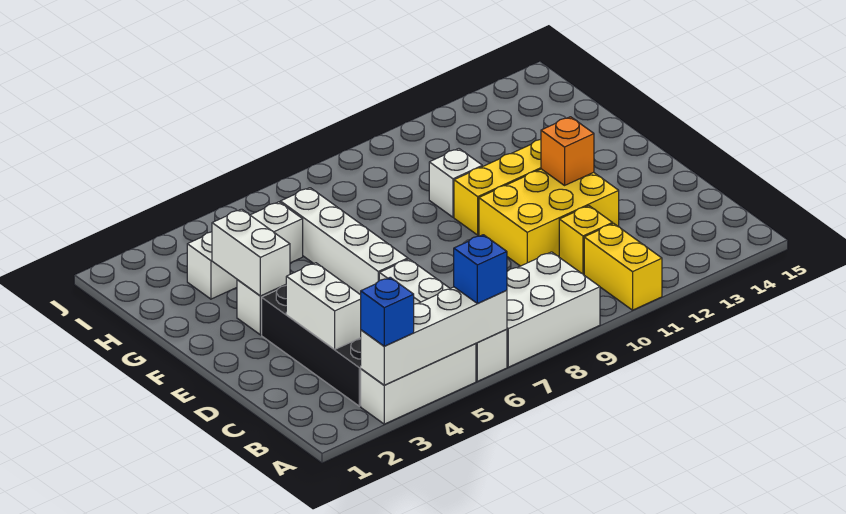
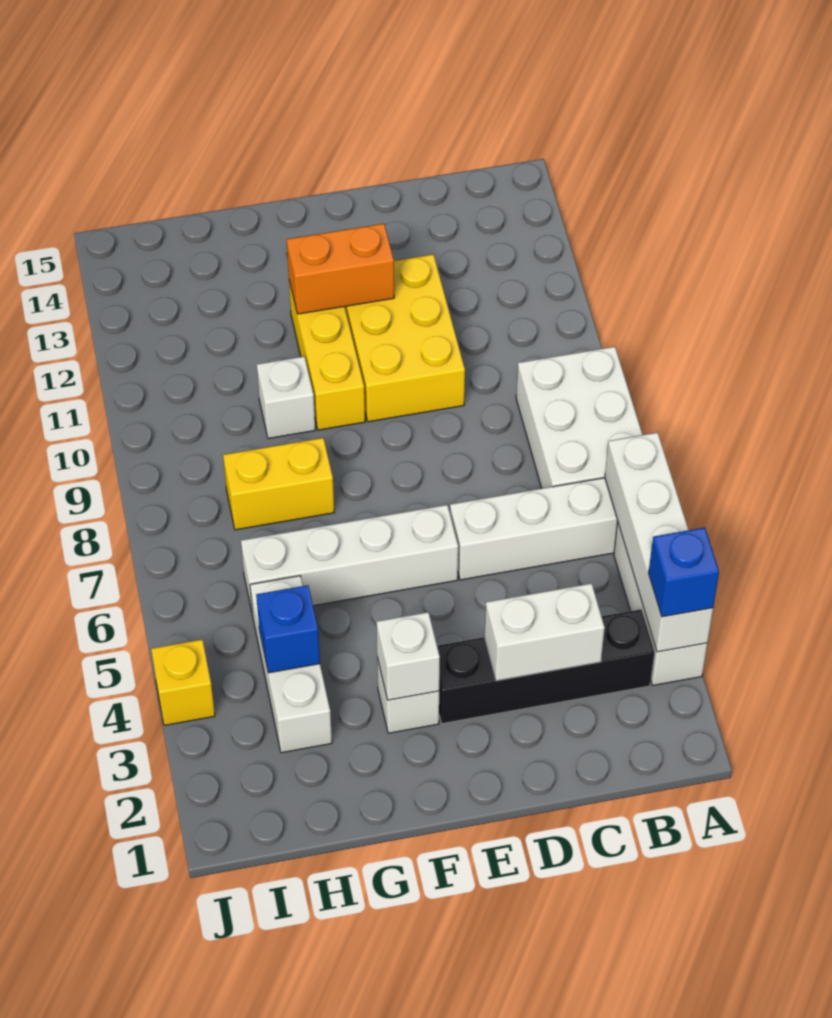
blue brick A6 level 3 -> blue brick H4 level 2
yellow brick A11:B11 level 1 -> yellow brick G8:H8 level 1
yellow brick C11 level 1 -> yellow brick J4 level 1
orange brick E12 level 2 -> orange brick E12:F12 level 2
white brick F3:G3 level 2 -> white brick F3 level 2

